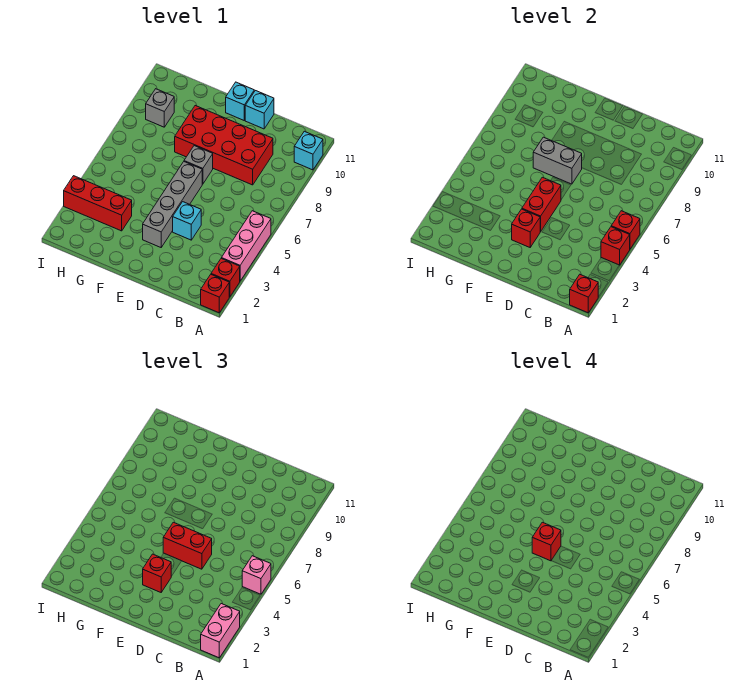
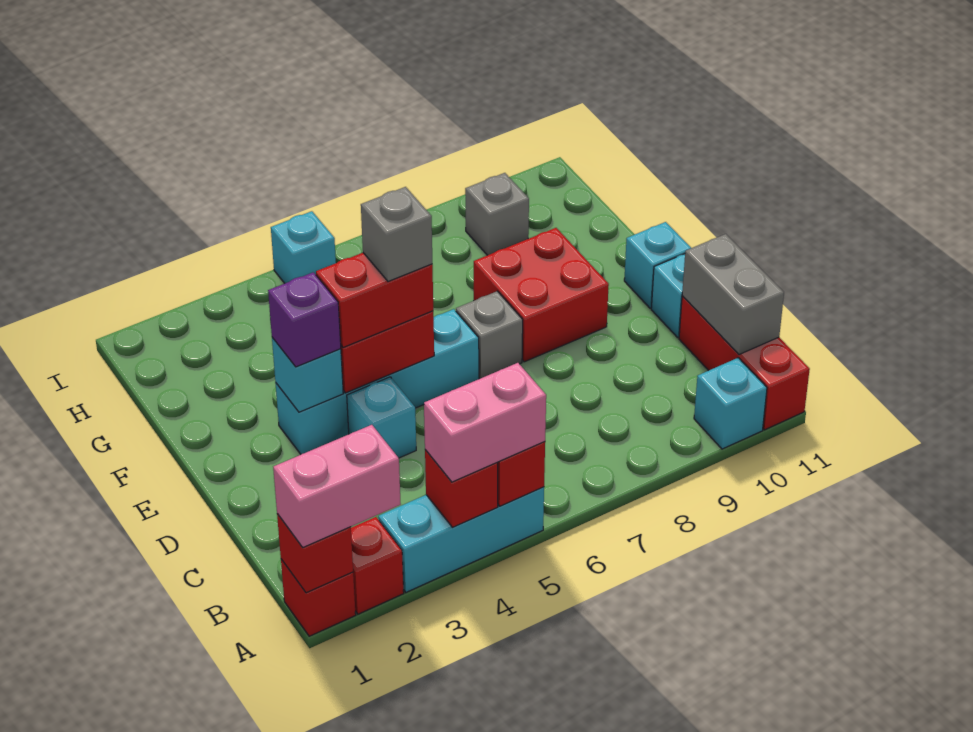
pink brick A3:A5 level 1 -> cyan brick A3:A5 level 1
pink brick A5 level 3 -> pink brick A4:A5 level 3
red brick C8:F9 level 1 -> red brick E8:F9 level 1
red brick D5:E5 level 3 -> red brick E4:E5 level 3
grey brick E3:E6 level 1 -> cyan brick E3:E6 level 1
red brick E3 level 2 -> cyan brick E3 level 2
red brick E3 level 3 -> purple brick E3 level 3
red brick E5 level 4 -> grey brick E5 level 4
grey brick E7:F7 level 2 -> grey brick B11:C11 level 2
red brick G3:I3 level 1 -> red brick A11:C11 level 1
none -> cyan brick I5 level 1

